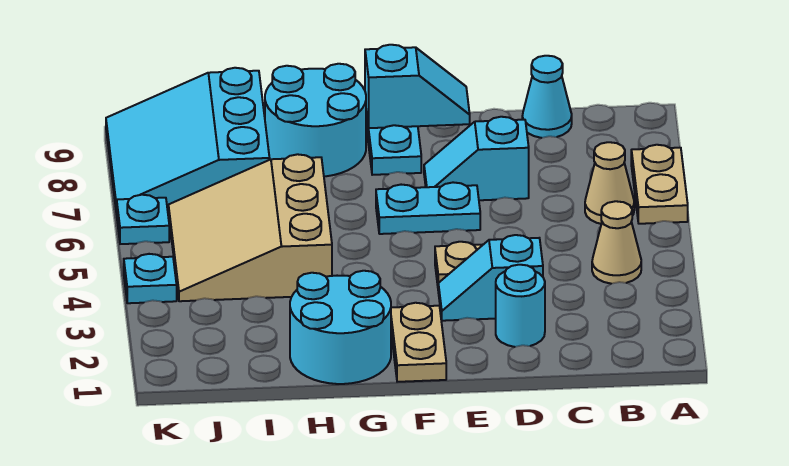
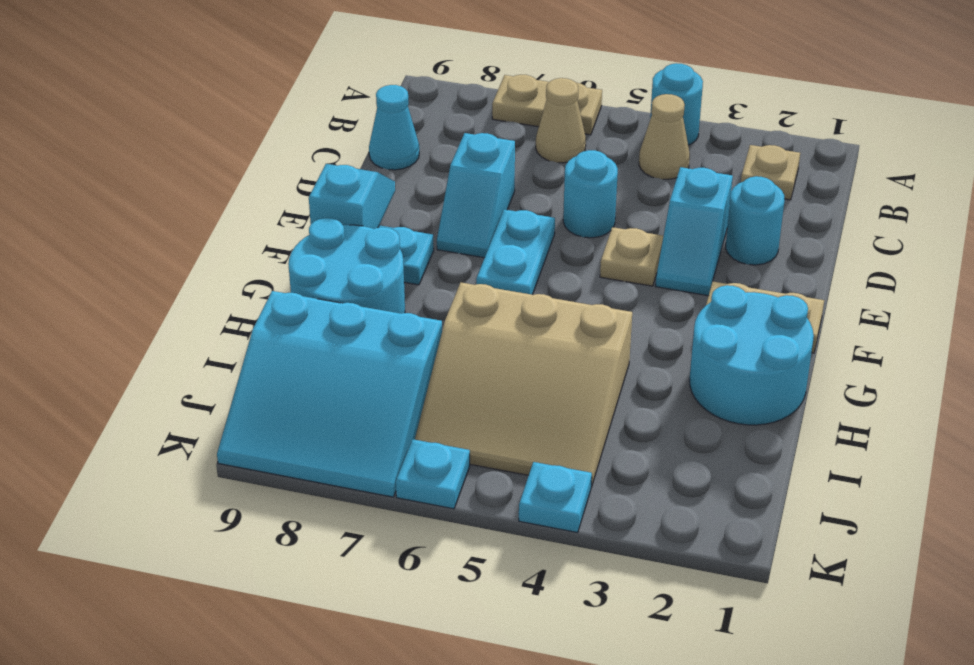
none -> cyan round brick A4 level 1
none -> tan plate B2 level 1
none -> cyan round brick D5 level 1

